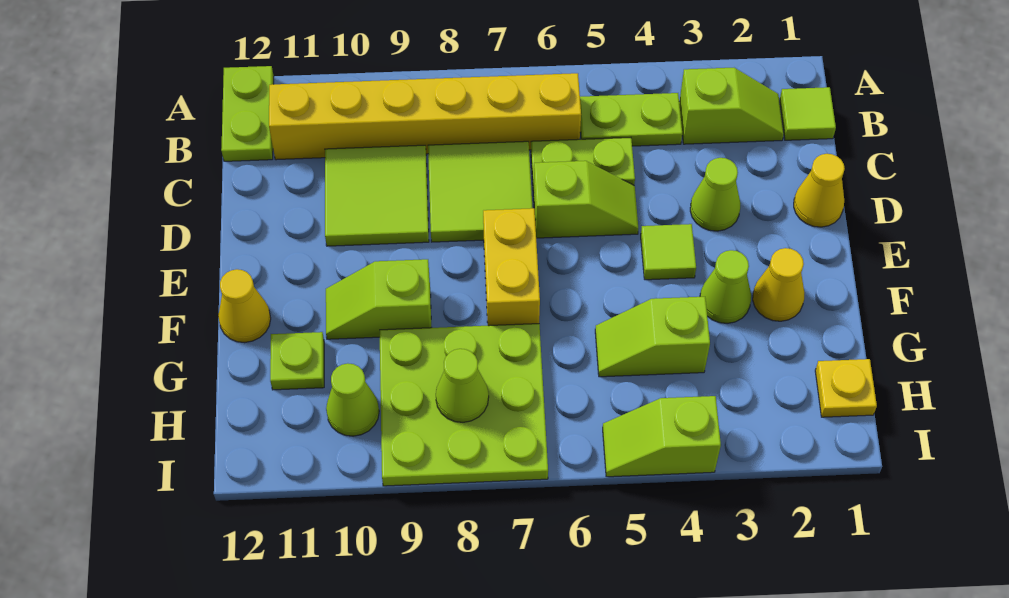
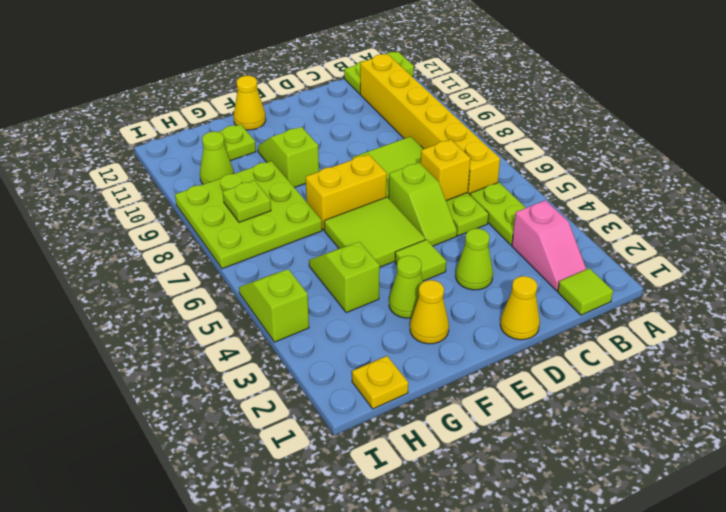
lime slope B2:B3 level 1 top 3 -> pink slope B2:B3 level 1 top 3
none -> yellow brick C6 level 2
lime tile C9:D10 level 1 -> lime tile E5:F6 level 1
lime cone H8 level 2 -> lime plate H8 level 2

